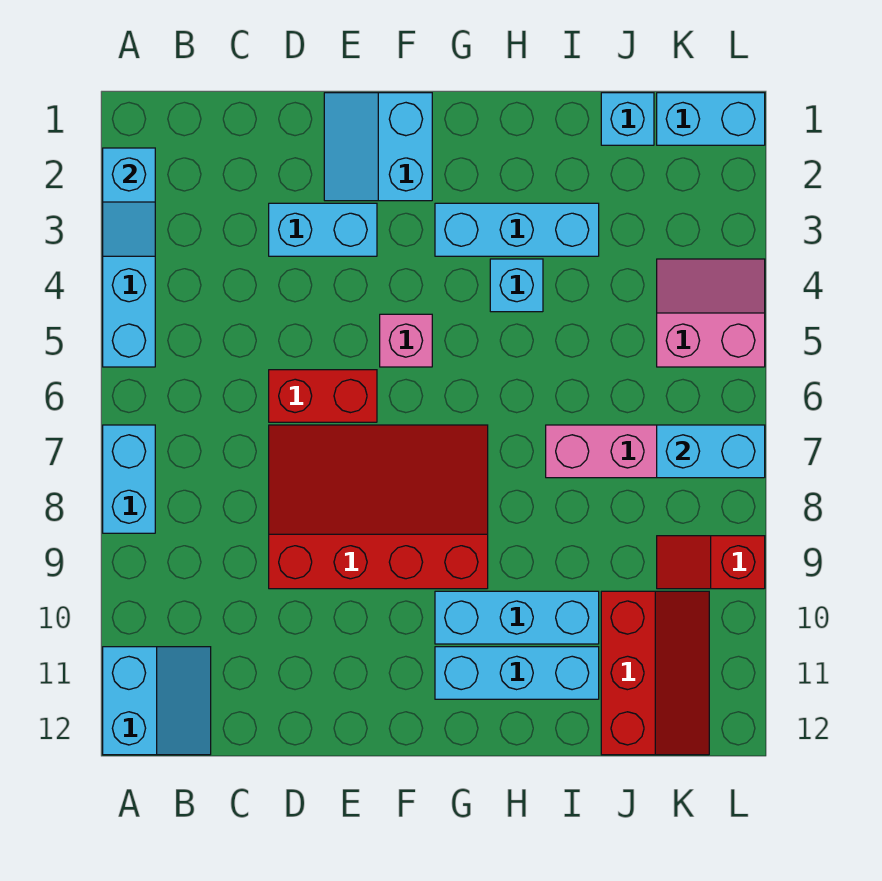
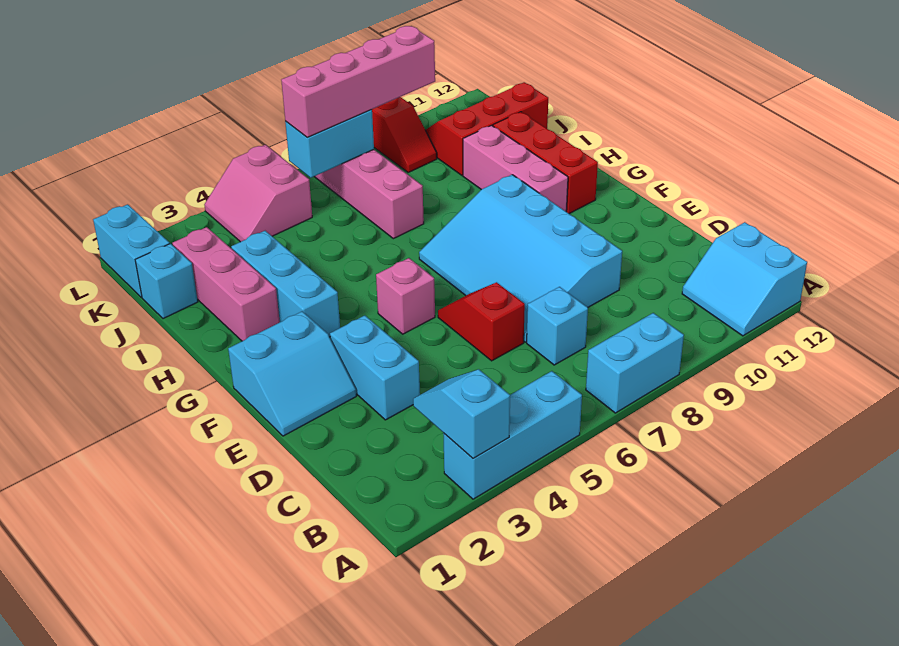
cyan slope A2:A3 level 2 top 2 -> cyan slope A3:B3 level 2 top A
cyan slope A11:B12 level 1 top A -> cyan slope A11:B12 level 1 top 12
red brick D6:E6 level 1 -> red slope D6:E6 level 1 top D
red slope D7:G9 level 1 top 9 -> cyan slope D7:G9 level 1 top 9
cyan brick G10:I10 level 1 -> pink brick G10:I10 level 1
cyan brick G11:I11 level 1 -> red brick G11:I11 level 1
none -> pink brick H2:J2 level 1
cyan brick H4 level 1 -> cyan brick C7 level 1
none -> pink brick K6:K9 level 3
cyan brick K7:L7 level 2 -> cyan brick K6:K7 level 2

